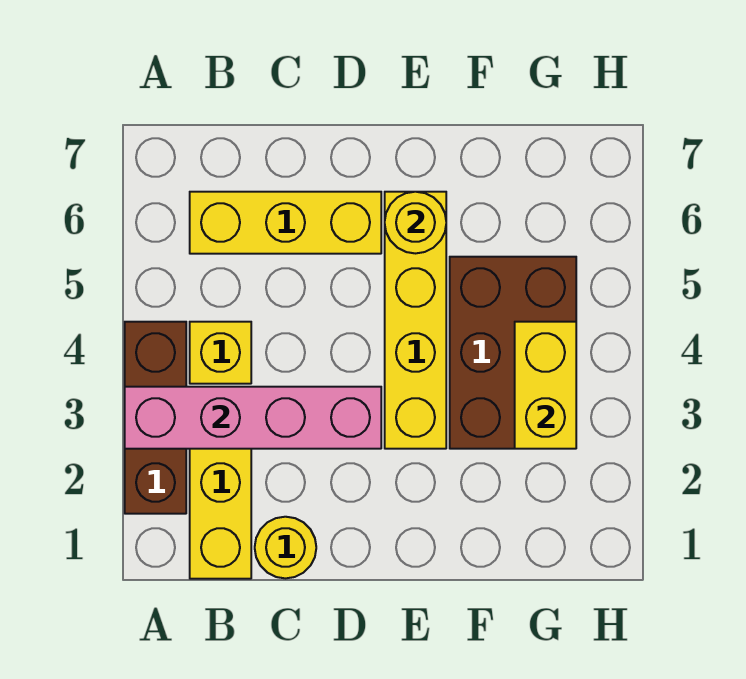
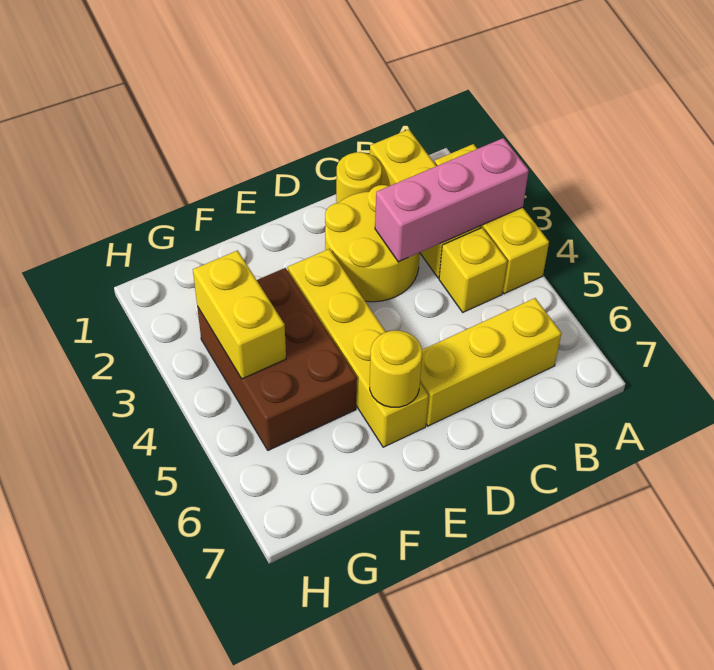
brown brick A2:A4 level 1 -> yellow brick A2:A4 level 1
pink brick A3:D3 level 2 -> pink brick A3:C3 level 2
none -> yellow round brick C2:D3 level 1

